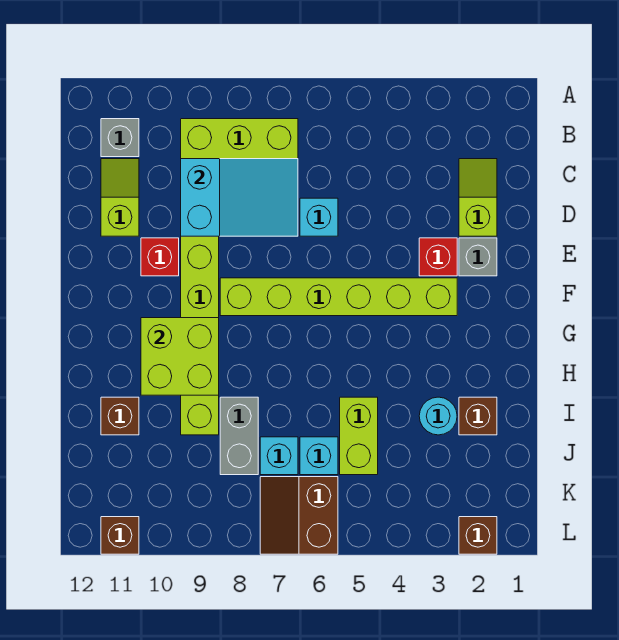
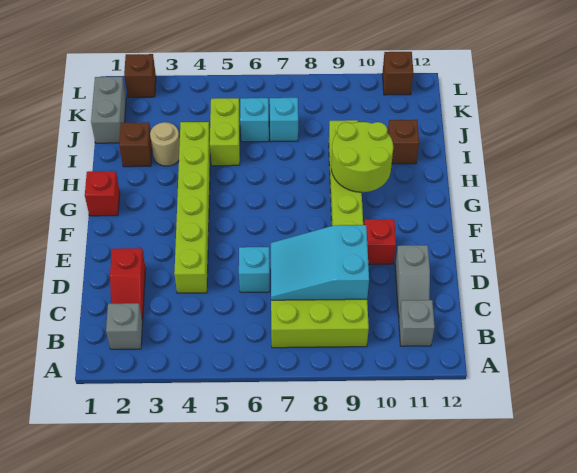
lime slope C2:D2 level 1 top D -> red slope C2:D2 level 1 top D
lime slope C11:D11 level 1 top D -> grey slope C11:D11 level 1 top D
grey brick E2 level 1 -> grey brick B2 level 1
red brick E3 level 1 -> red brick G1 level 1
lime brick F3:F8 level 1 -> lime brick D4:I4 level 1
lime brick G9:H10 level 2 -> lime round brick G9:H10 level 2
cyan round brick I3 level 1 -> tan round brick I3 level 1
grey brick I8:J8 level 1 -> grey brick J1:K1 level 1
brown slope K6:L7 level 1 top 6 -> none

